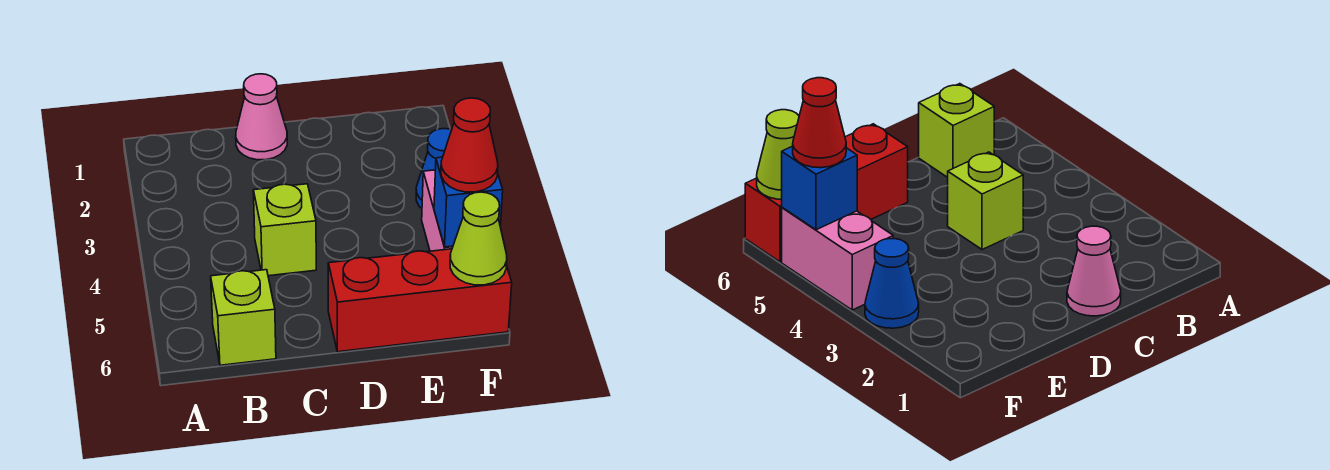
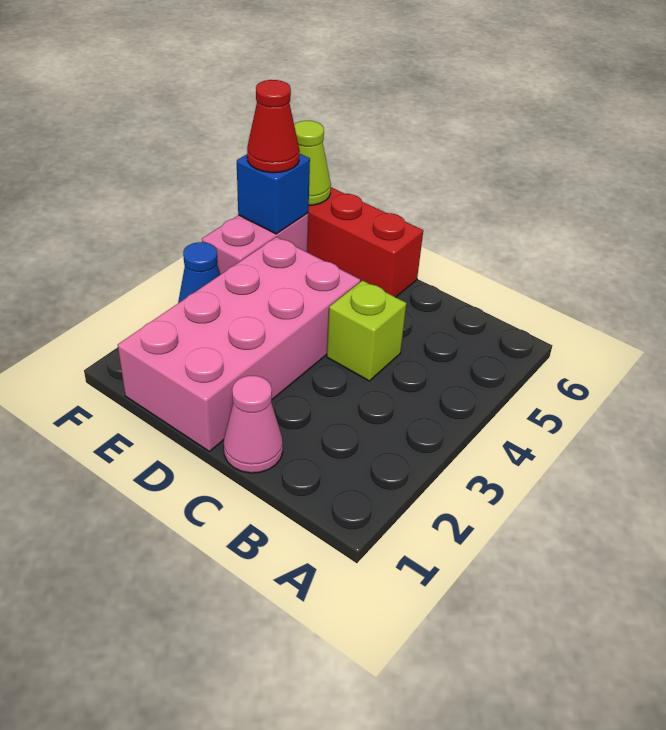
lime brick B6 level 1 -> none
none -> pink brick D1:E4 level 1

